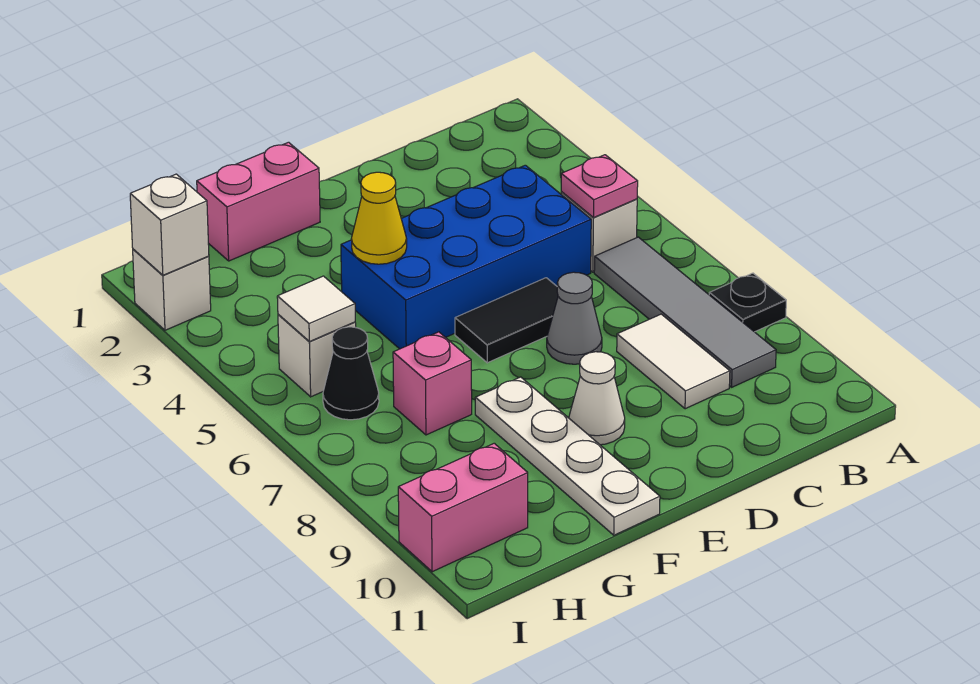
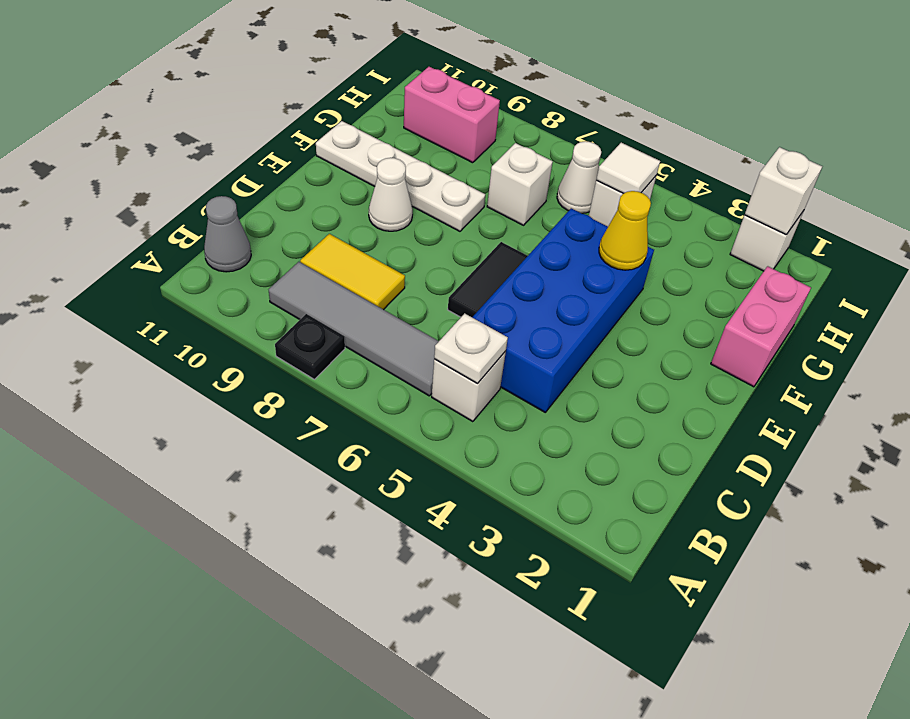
pink plate B5 level 2 -> white plate B5 level 2
white tile C8:C9 level 1 -> yellow tile C8:C9 level 1
grey cone D7 level 1 -> grey cone B11 level 1
pink brick G7 level 1 -> white brick G7 level 1
black cone H6 level 1 -> white cone H6 level 1
pink brick H10:I10 level 1 -> pink brick H9:H10 level 1

